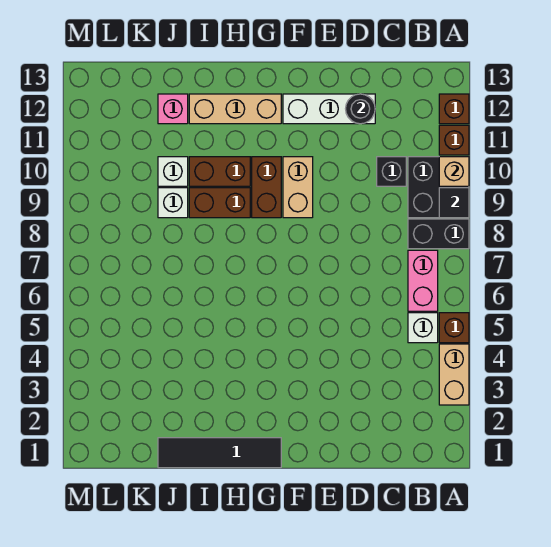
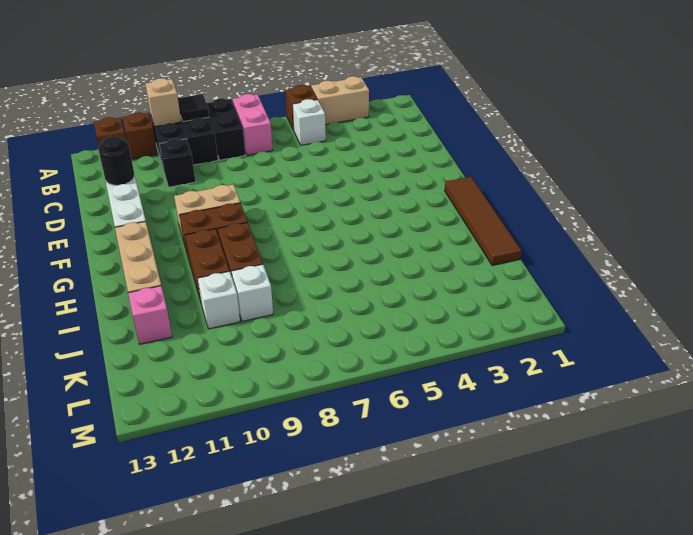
pink brick B6:B7 level 1 -> pink brick A7:B7 level 1
black tile G1:J1 level 1 -> brown tile G1:J1 level 1

